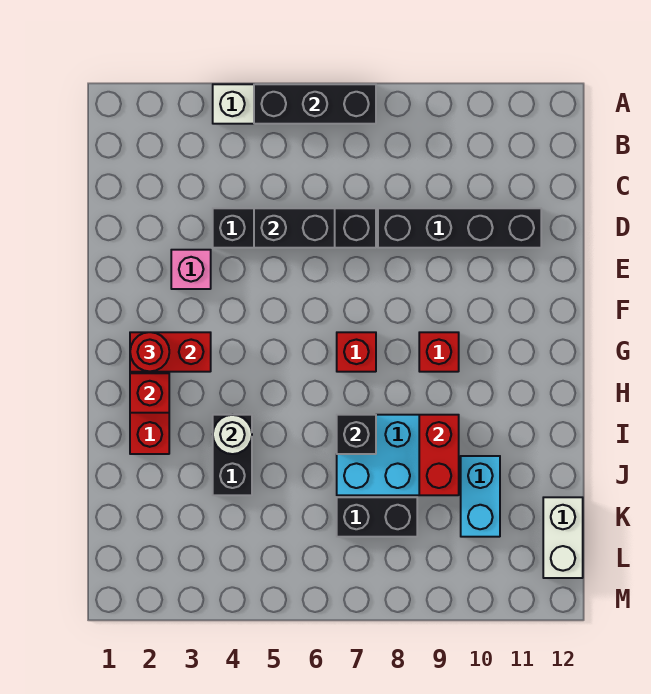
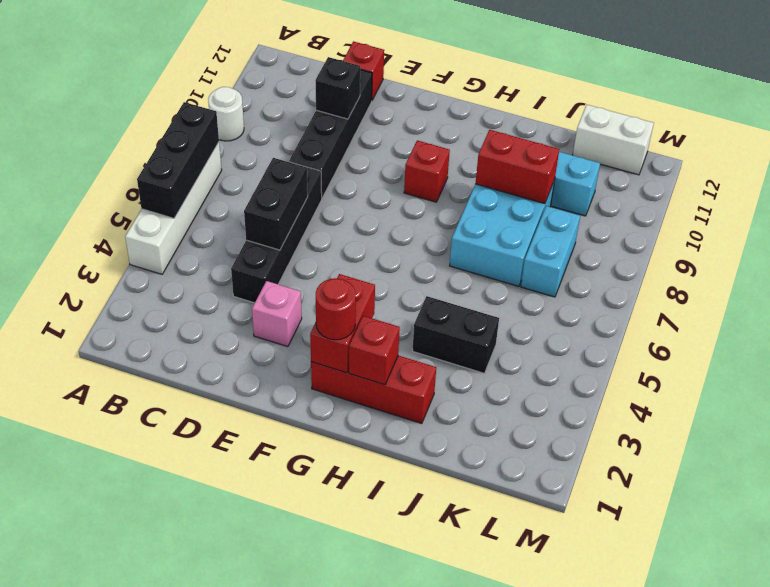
red brick G7 level 1 -> red brick D12 level 1
white round brick I4 level 2 -> white round brick A9 level 1
black brick I7 level 2 -> black brick D10 level 2
black brick K7:K8 level 1 -> cyan brick K7:K8 level 1

